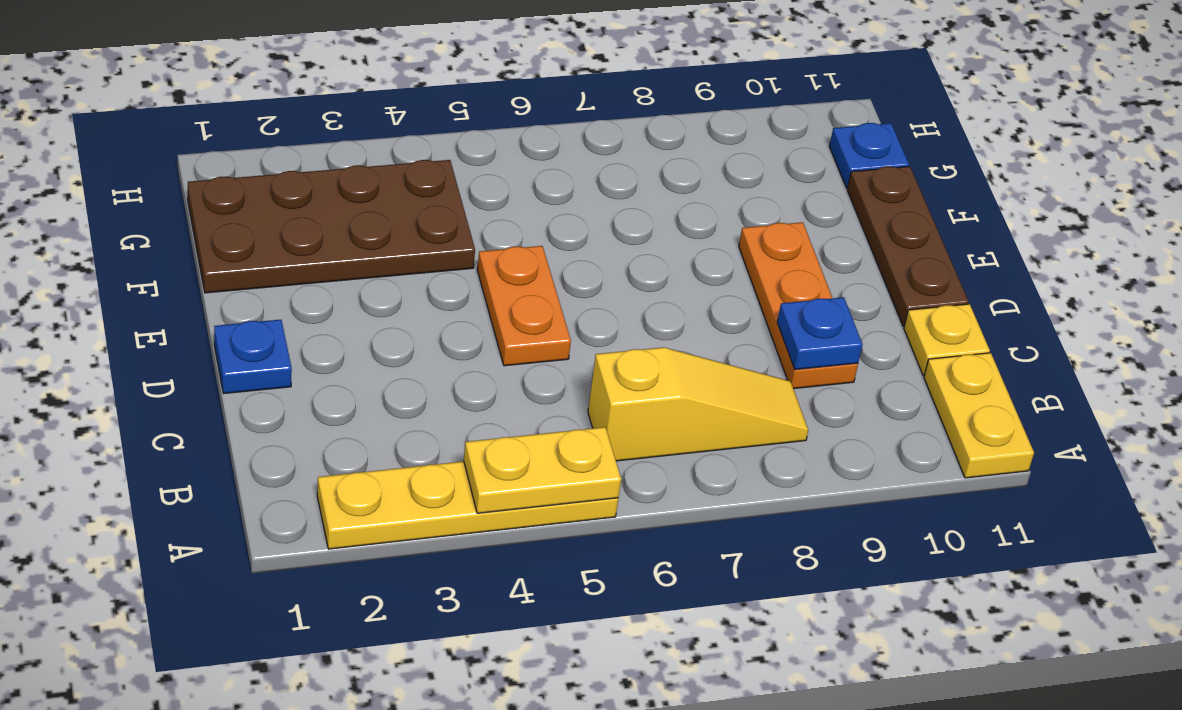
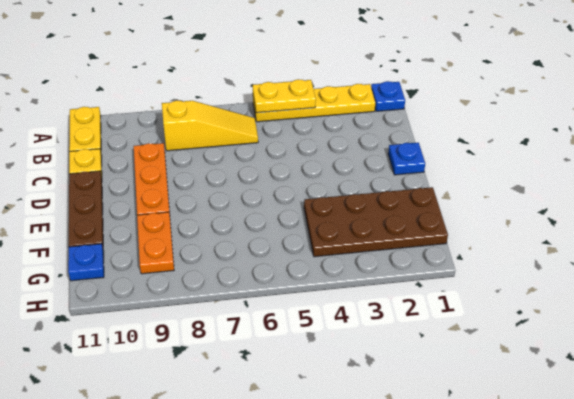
yellow slope B6:B8 level 1 top 6 -> yellow slope B6:B8 level 1 top 8
blue plate C9 level 2 -> blue plate A1 level 1
orange plate D5:E5 level 1 -> orange plate F9:G9 level 1

